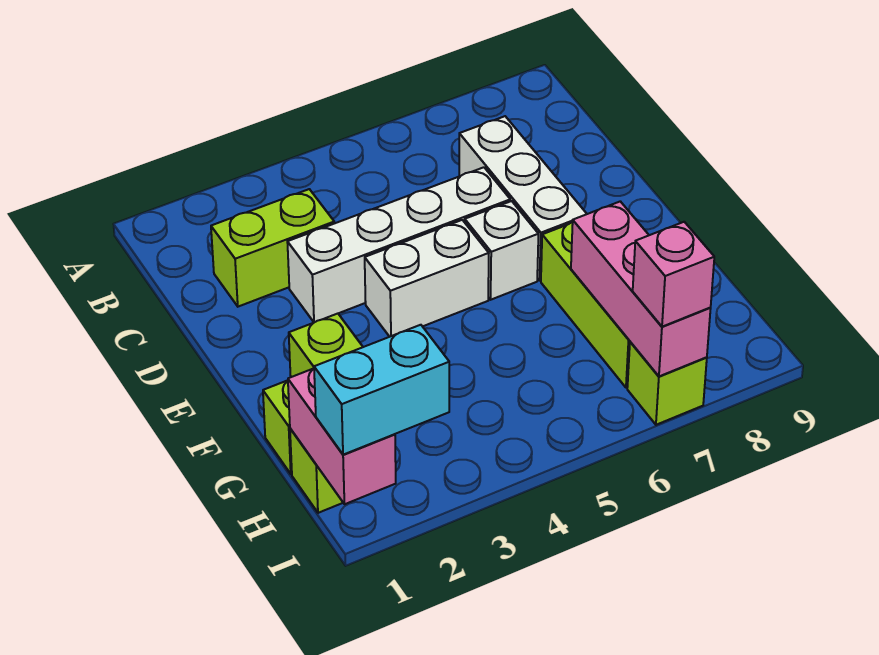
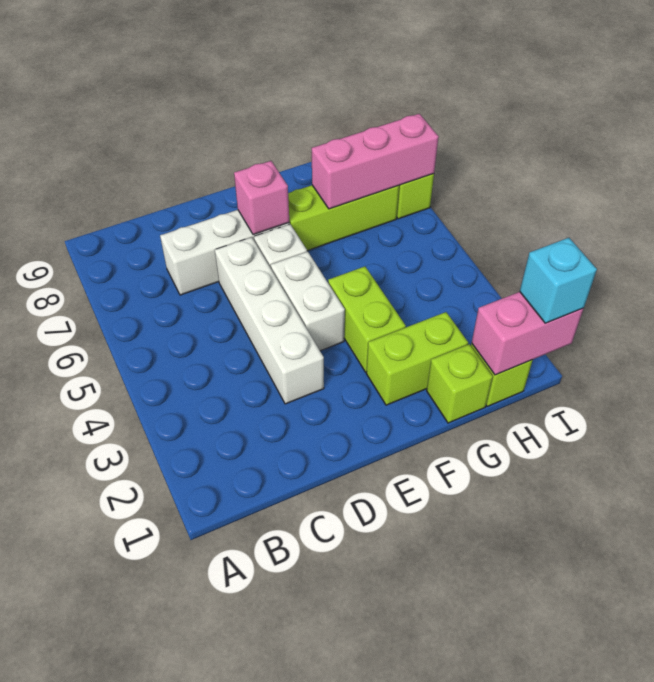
lime brick C2:C3 level 1 -> lime brick F3:F4 level 1
cyan brick I1:I2 level 3 -> cyan brick I1 level 3
pink brick I7 level 3 -> pink brick E7 level 2

